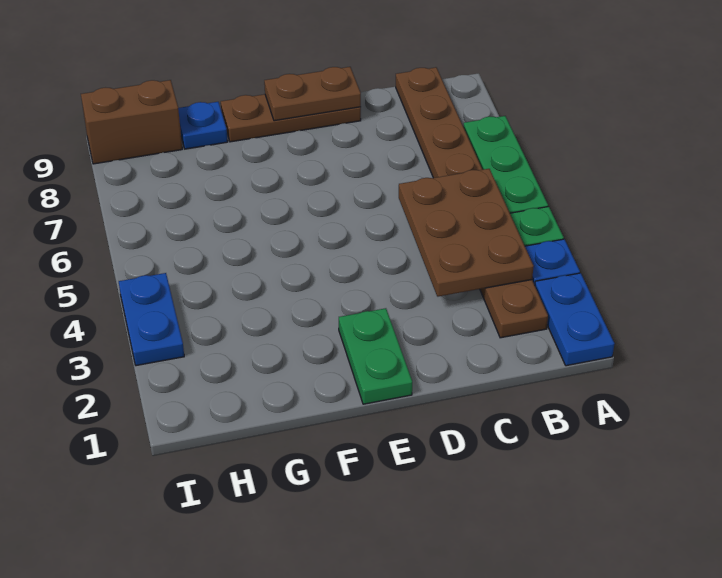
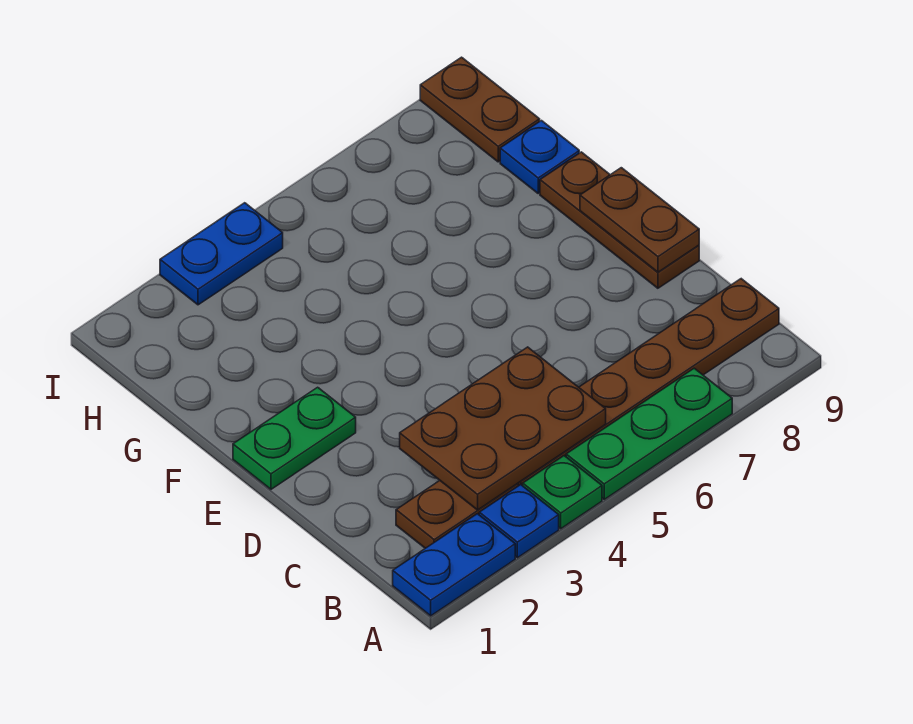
brown brick H9:I9 level 1 -> brown plate H9:I9 level 1

